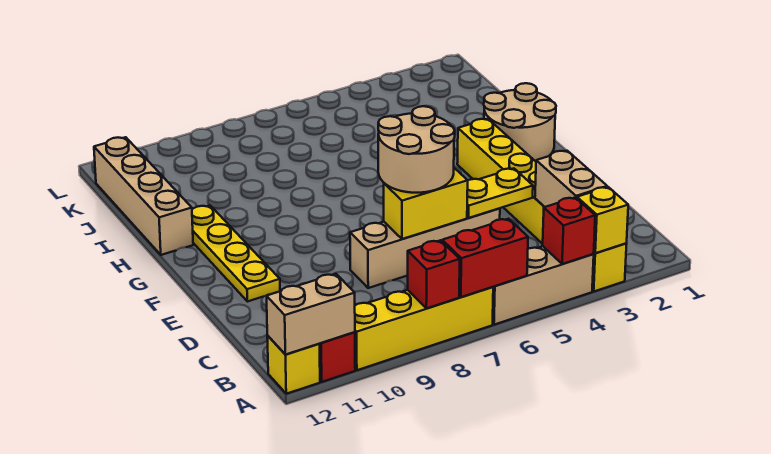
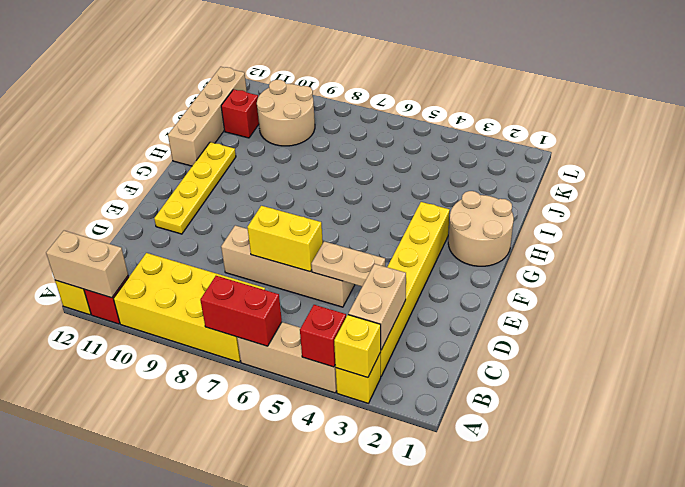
yellow brick A7:A10 level 1 -> yellow brick A7:B10 level 1
red brick A8 level 2 -> red brick J11 level 1
yellow plate D4:D5 level 2 -> tan plate D4:D5 level 2
tan round brick D6:E7 level 3 -> tan round brick J9:K10 level 1

